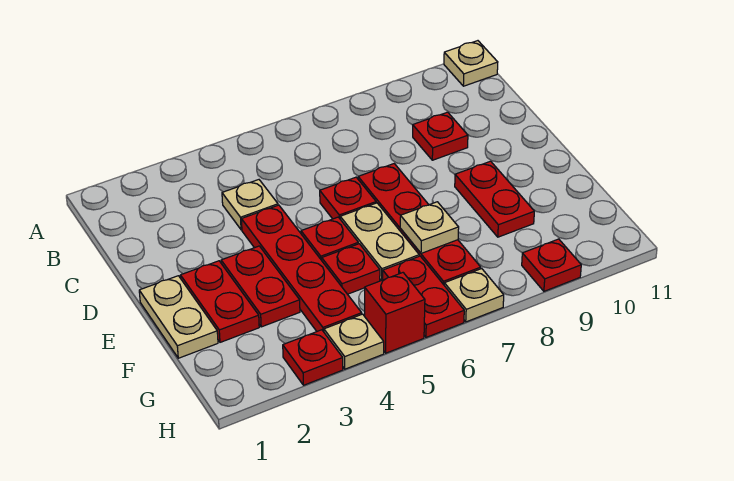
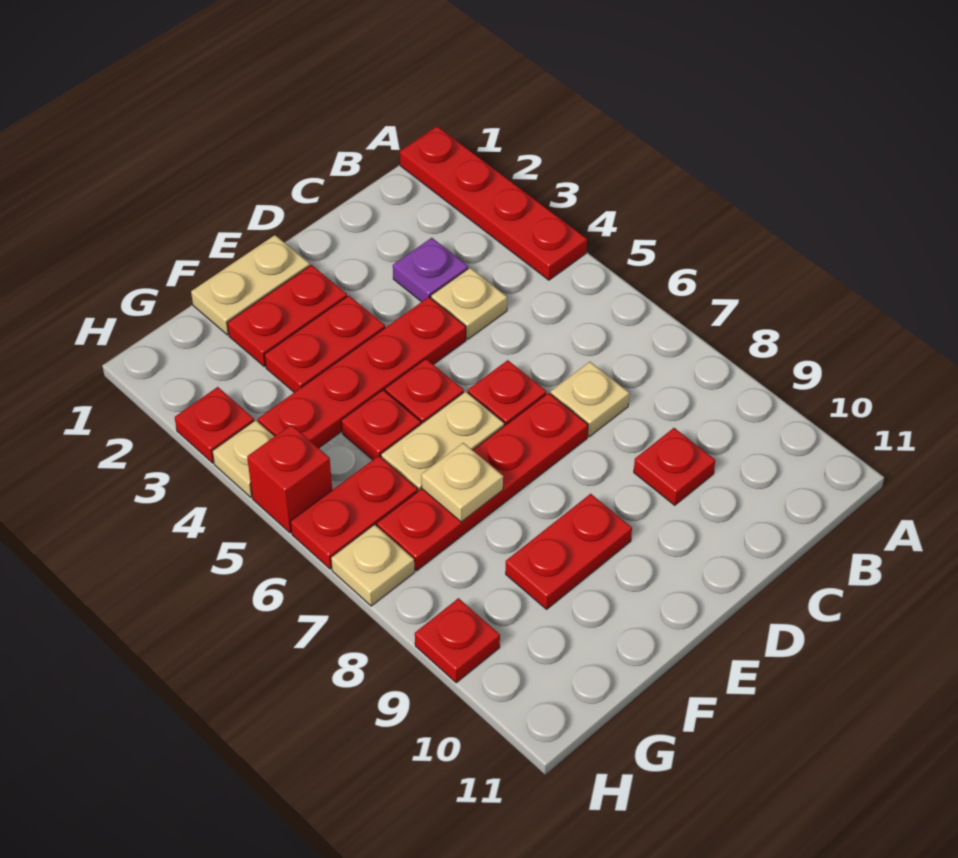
none -> red plate A1:A4 level 1
tan plate A11 level 1 -> tan plate C7 level 1
none -> purple plate C3 level 1

